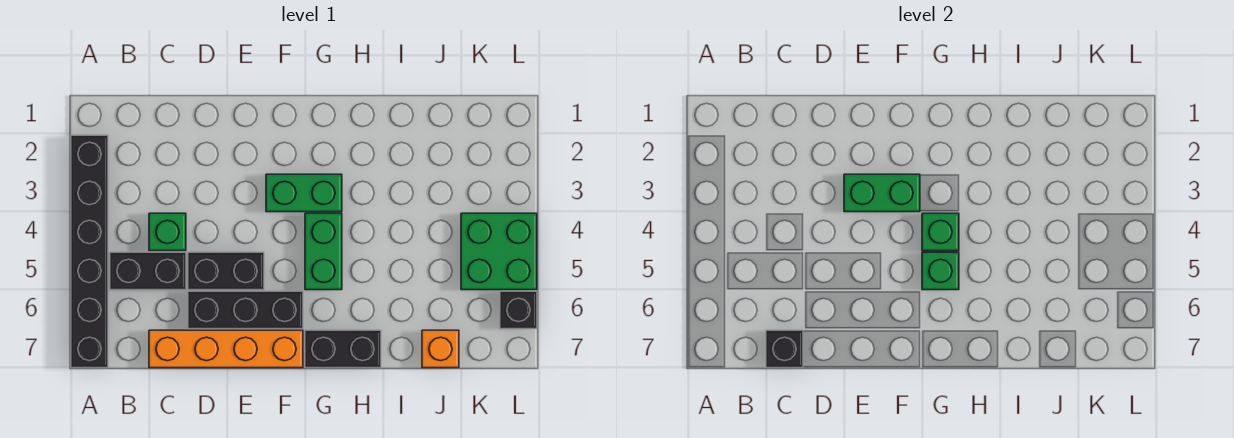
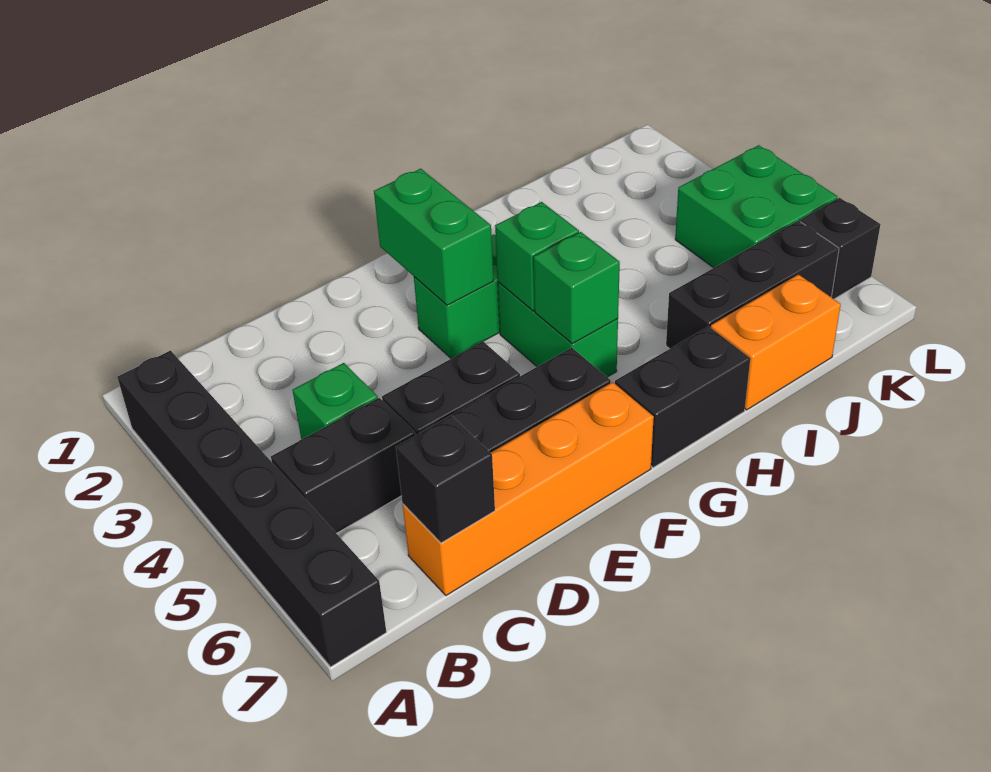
green brick E3:F3 level 2 -> green brick F2:F3 level 2
none -> black brick I6:K6 level 1
orange brick J7 level 1 -> orange brick I7:J7 level 1

